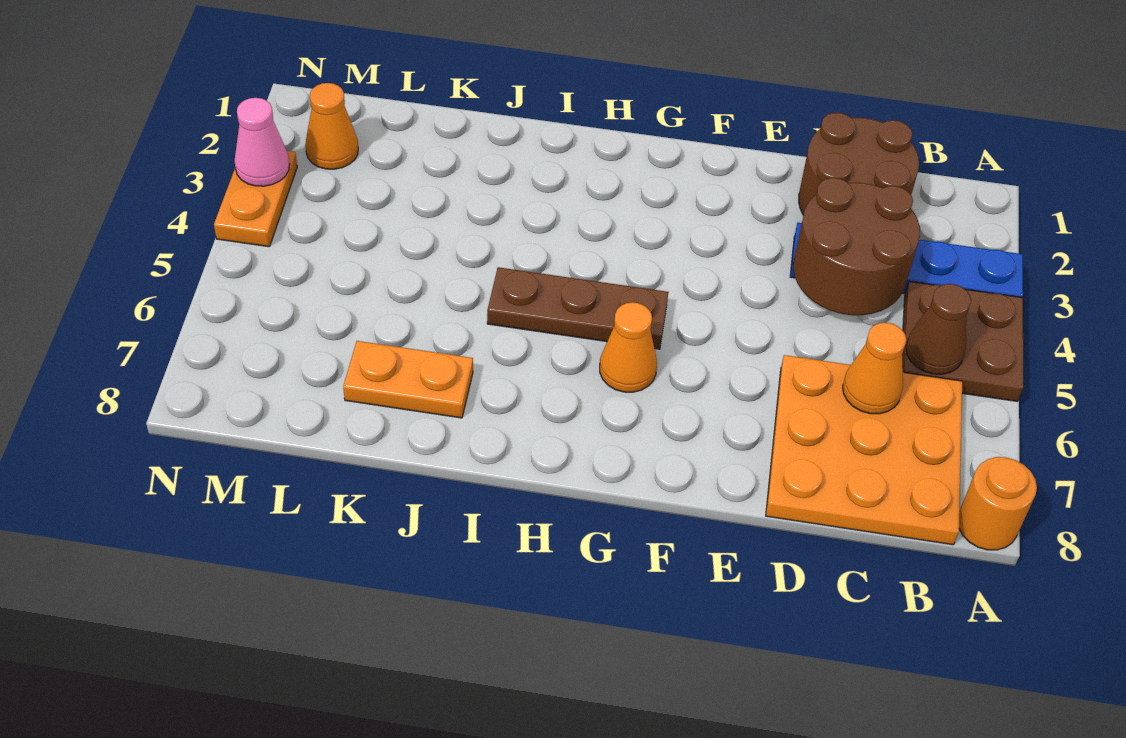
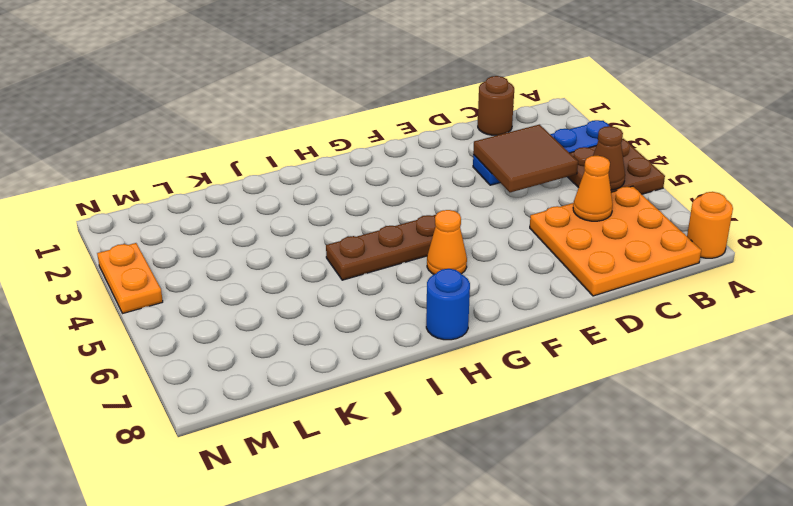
brown round brick C1:D2 level 1 -> brown round brick C1 level 1
brown round brick C3:D4 level 2 -> brown tile C3:D4 level 2
none -> blue round brick H8 level 1
orange plate J7:K7 level 1 -> none
orange cone M2 level 1 -> none
pink cone N3 level 2 -> none

